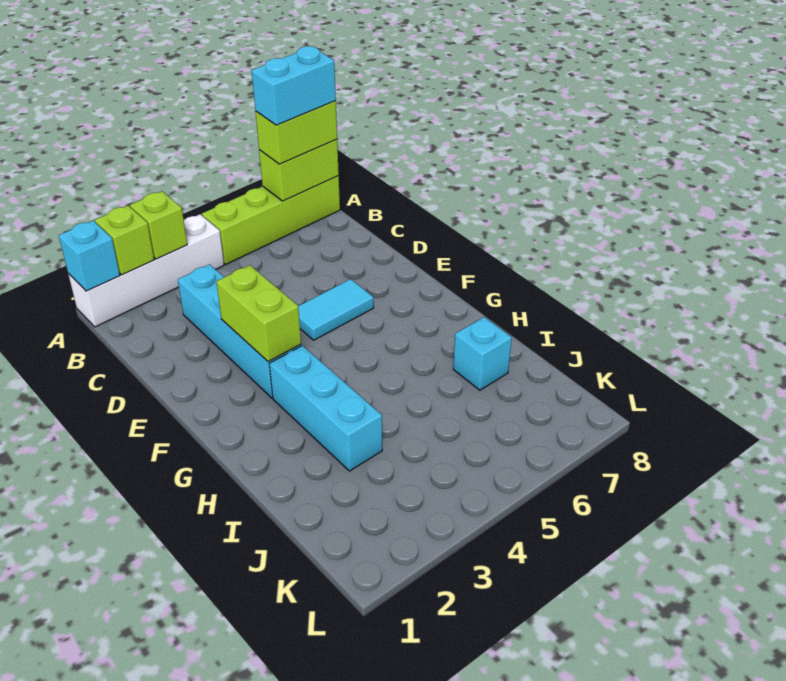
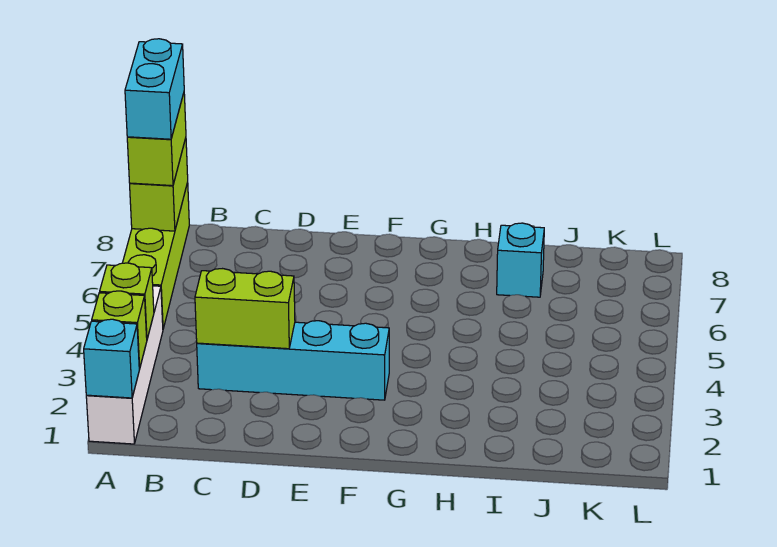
lime brick E3:F3 level 2 -> lime brick C3:D3 level 2
cyan tile E5:E6 level 1 -> none
cyan brick G3:I3 level 1 -> none

